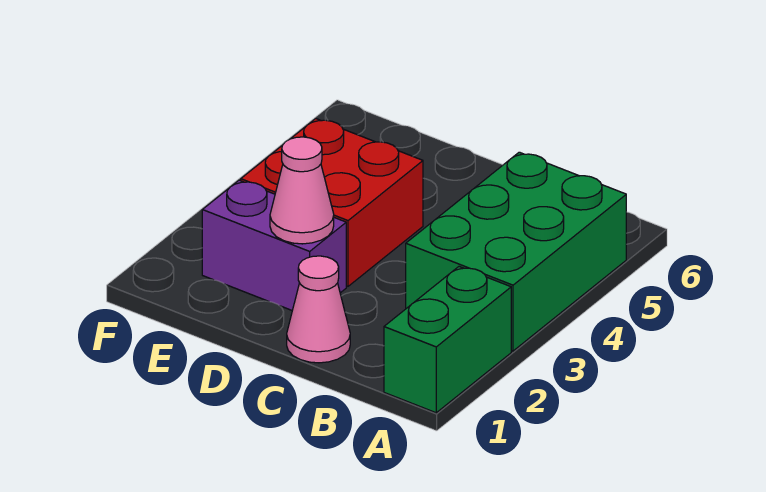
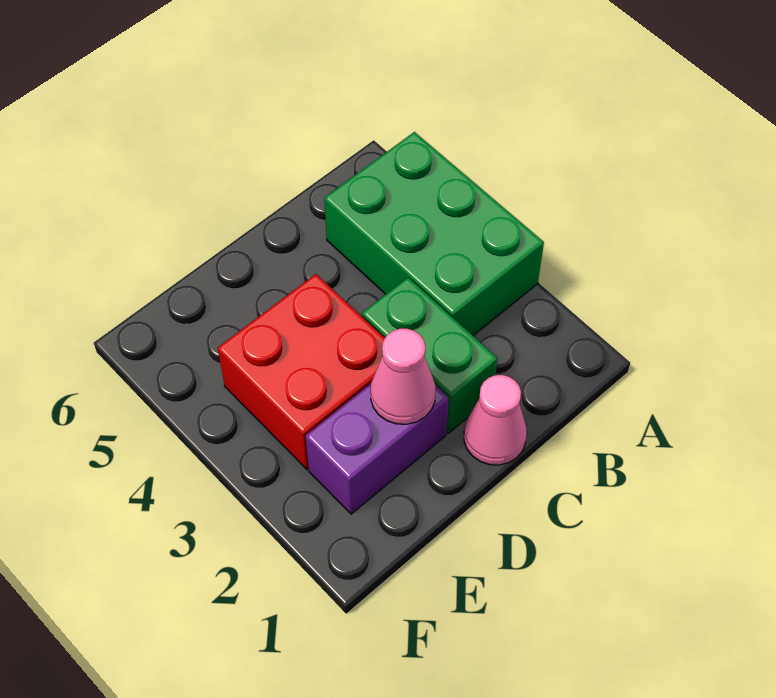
green brick A1:A2 level 1 -> green brick C2:C3 level 1

